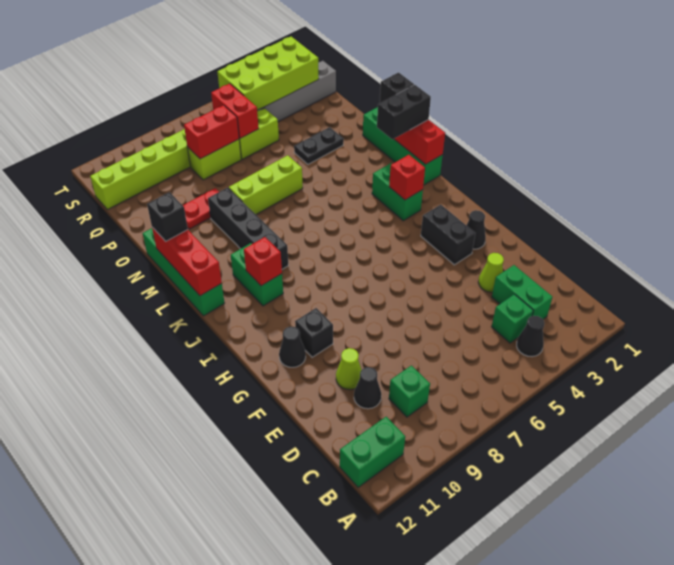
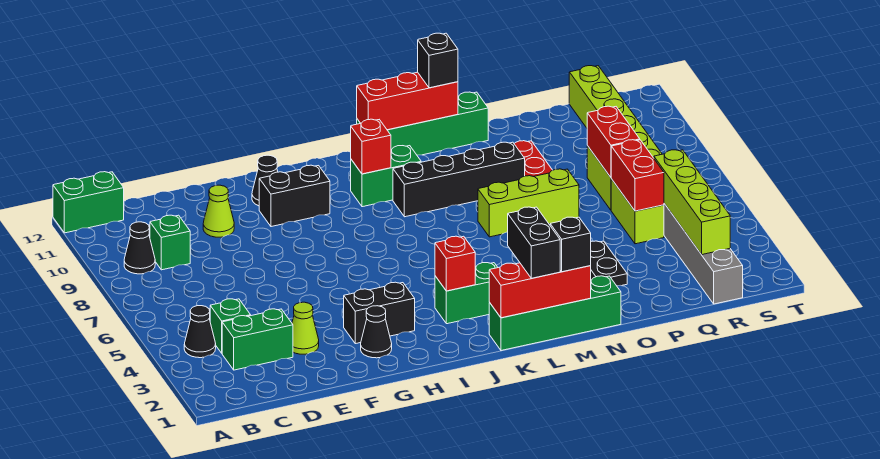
green brick B11:B12 level 1 -> green brick A12:B12 level 1
black cone D10 level 1 -> black cone B9 level 1
black brick G10 level 1 -> black brick G10:H10 level 1
lime brick N6:N8 level 1 -> lime brick M7:O7 level 1
red brick Q6:R6 level 2 -> red brick Q5:Q6 level 2
lime brick R2:S5 level 2 -> lime brick R2:R5 level 2

